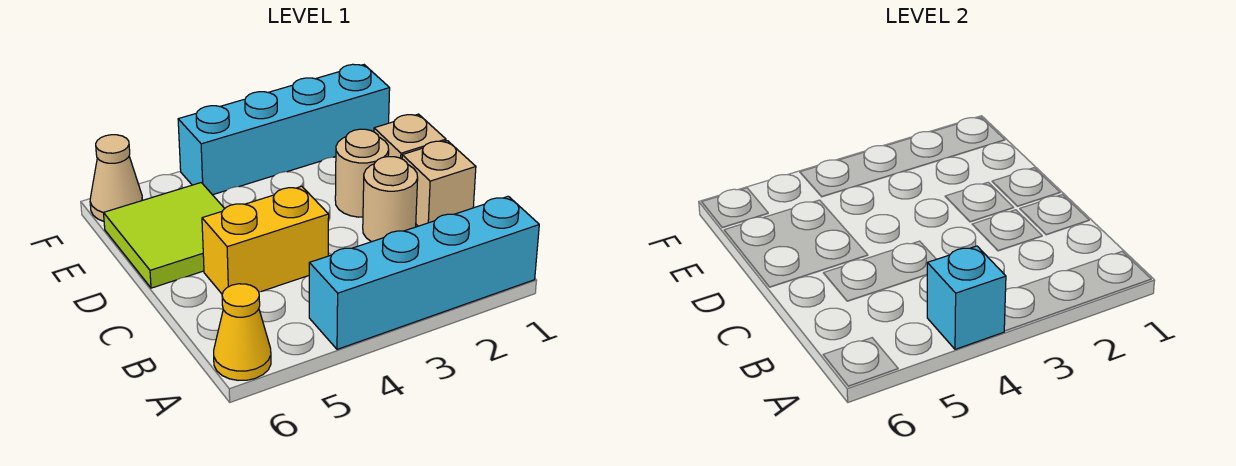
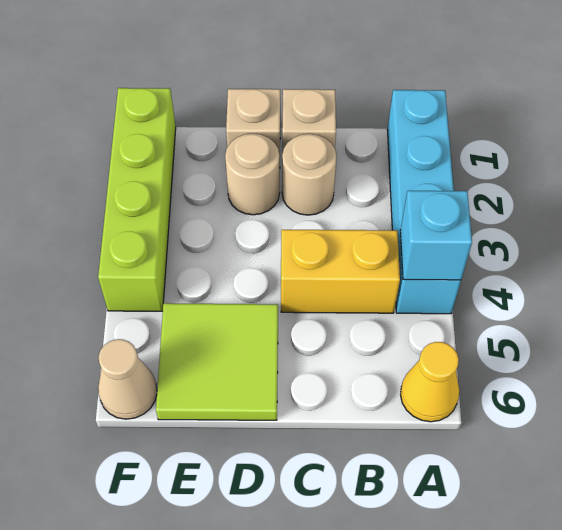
yellow brick C4:C5 level 1 -> yellow brick B4:C4 level 1
cyan brick F1:F4 level 1 -> lime brick F1:F4 level 1

